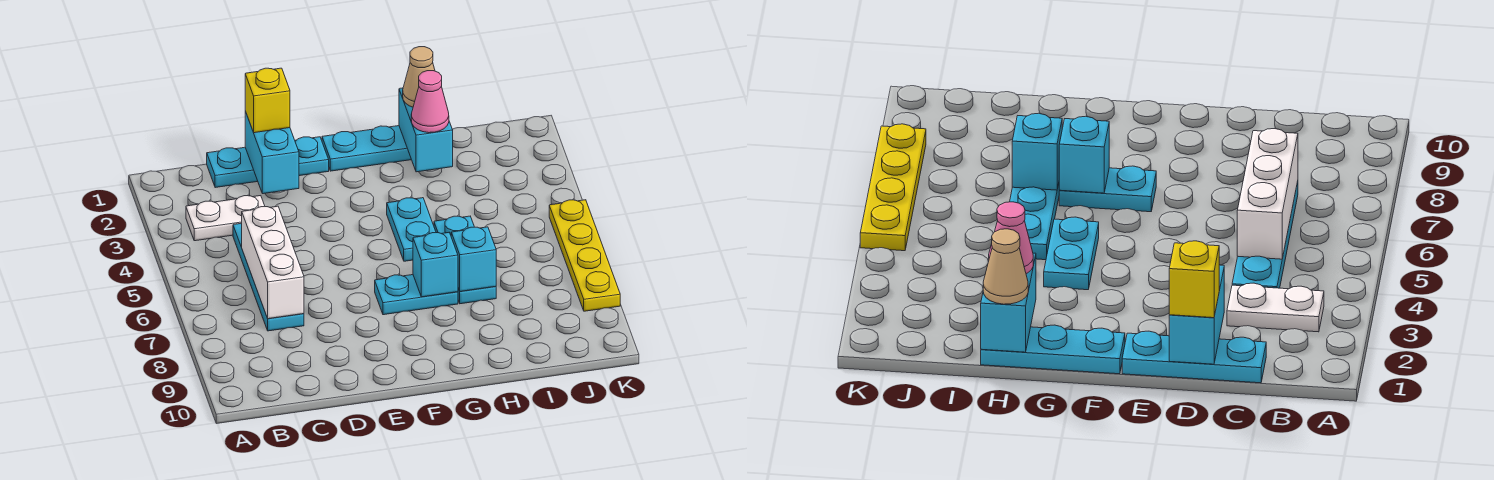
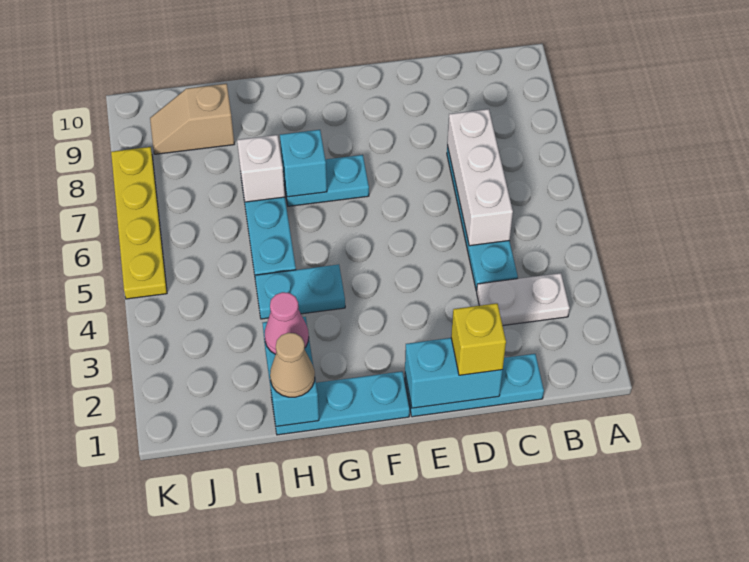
cyan brick D1:D2 level 2 -> cyan brick D1:E1 level 2
cyan plate G4:G5 level 1 -> cyan plate G4:H4 level 1
cyan brick H7 level 2 -> white brick H7 level 2
none -> tan slope I9:J9 level 1 top I

